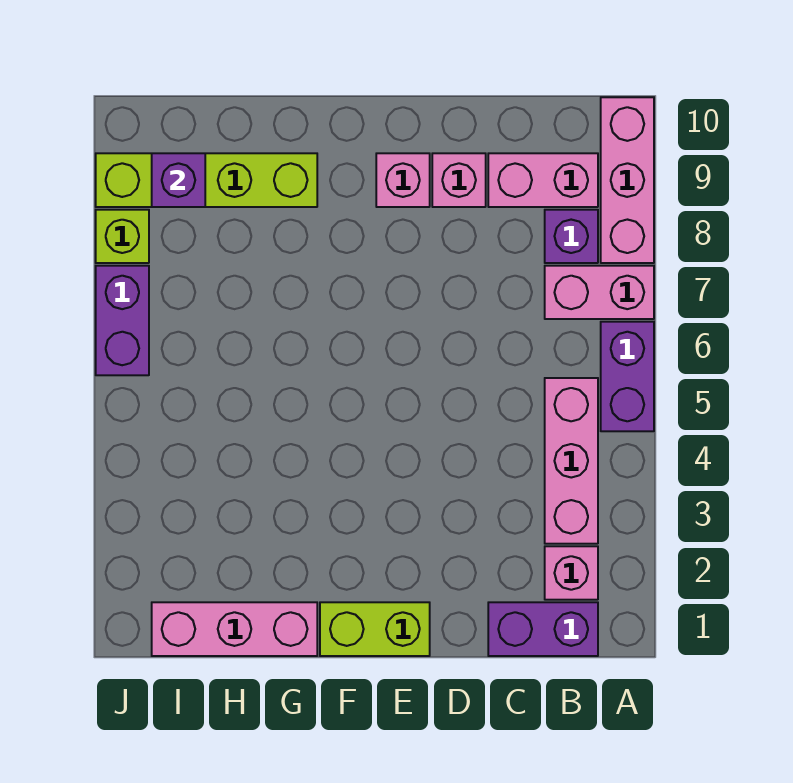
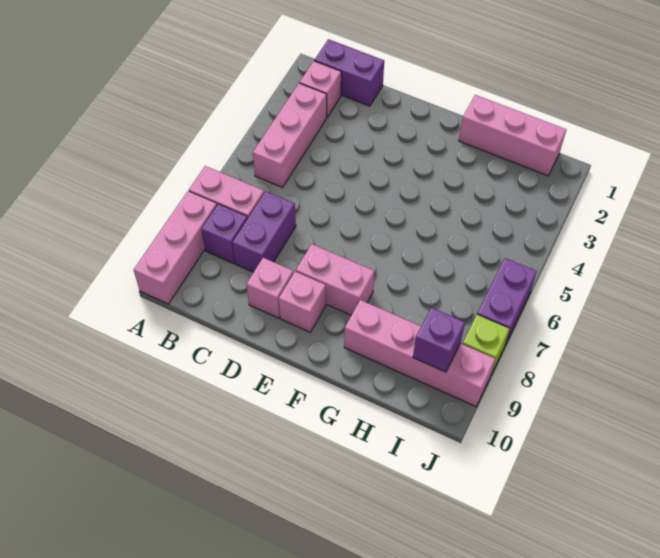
purple brick A5:A6 level 1 -> purple brick C7:C8 level 1
pink brick B9:C9 level 1 -> pink brick E8:F8 level 1
lime brick E1:F1 level 1 -> none
lime brick G9:J9 level 1 -> pink brick G9:J9 level 1

